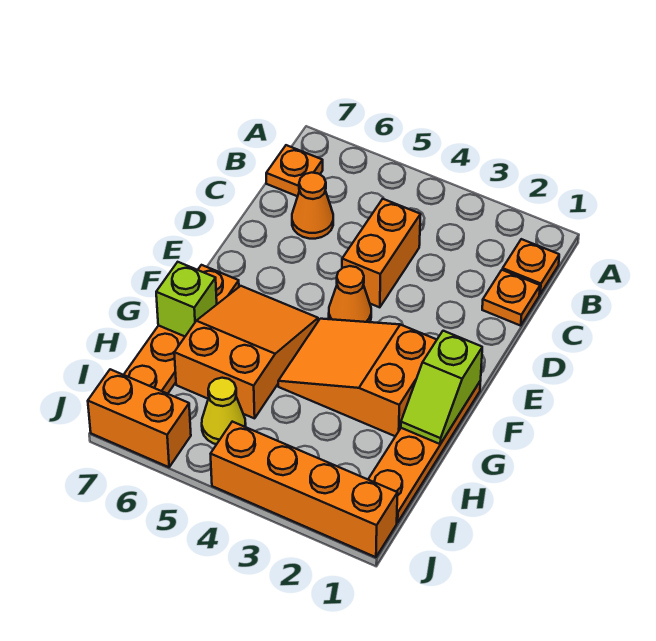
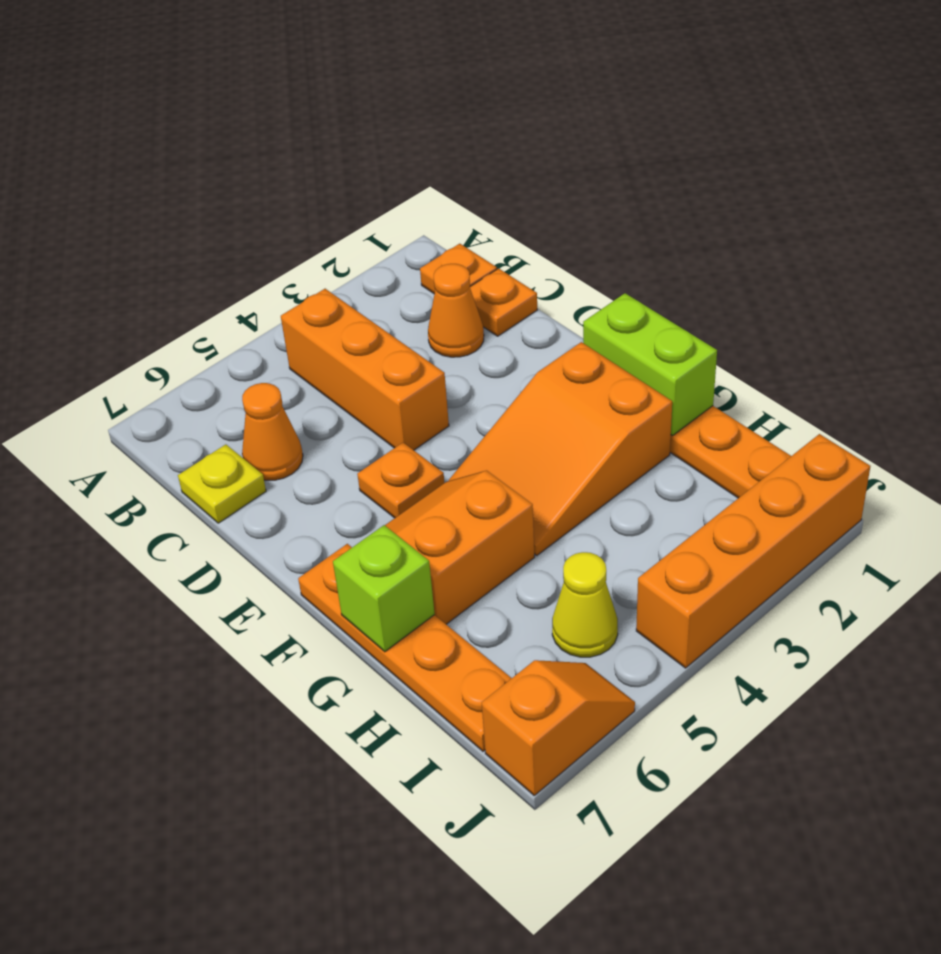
orange plate B7 level 1 -> orange plate E5 level 1
orange brick C4:D4 level 1 -> orange brick B4:D4 level 1
none -> yellow plate C7 level 1
orange cone E4 level 1 -> orange cone C2 level 1
lime slope F1:G1 level 2 top F -> lime brick F1:G1 level 2
orange slope F5:H6 level 1 top H -> orange slope F5:G6 level 1 top G
orange brick J6:J7 level 1 -> orange slope J6:J7 level 1 top 7

